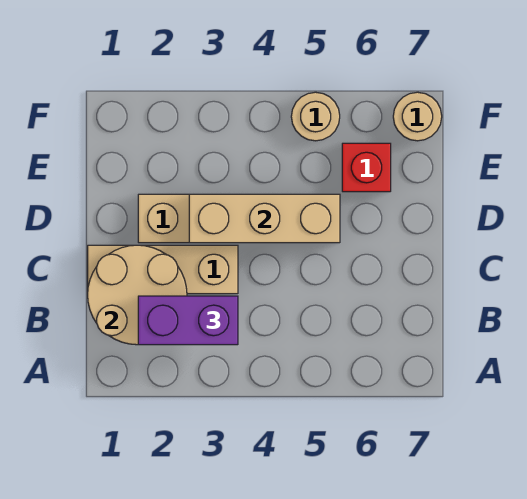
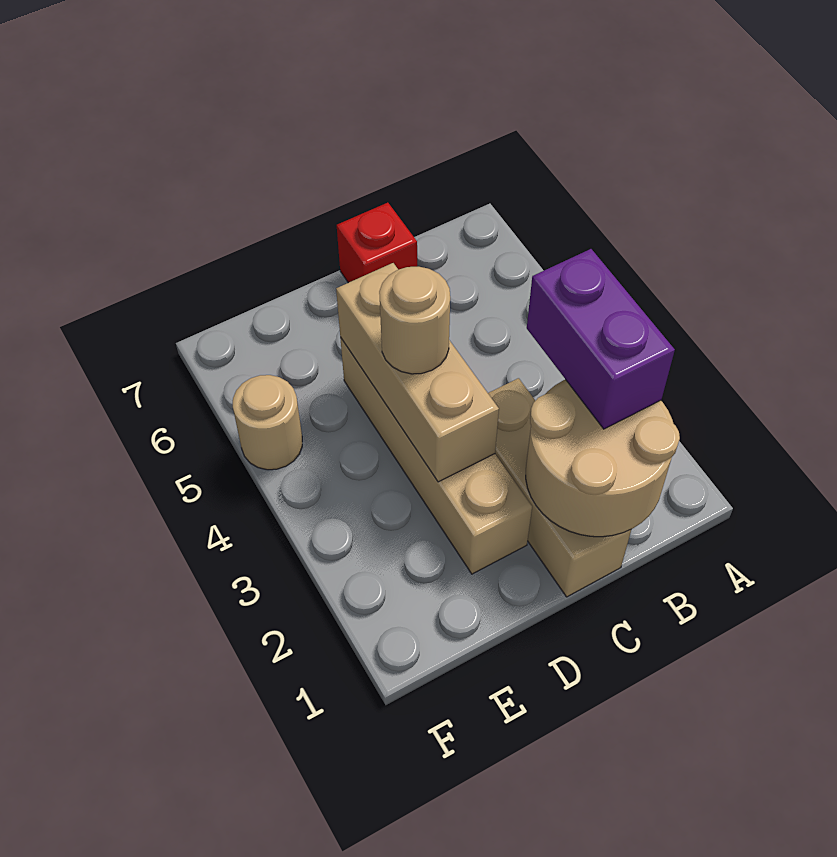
red brick E6 level 1 -> red brick C7 level 1
tan round brick F7 level 1 -> tan round brick D4 level 3

